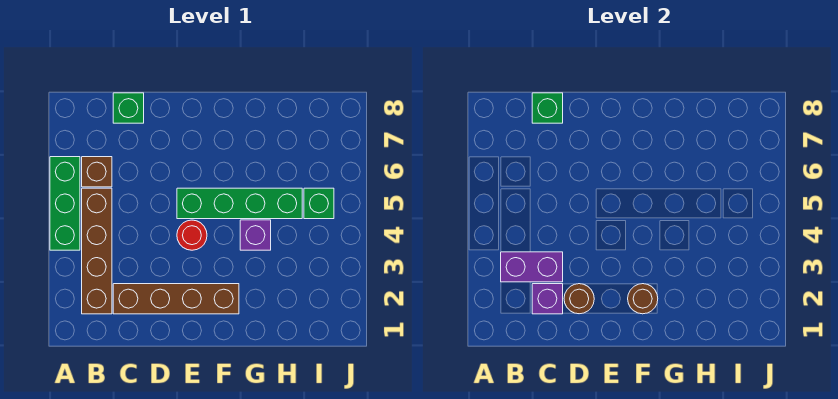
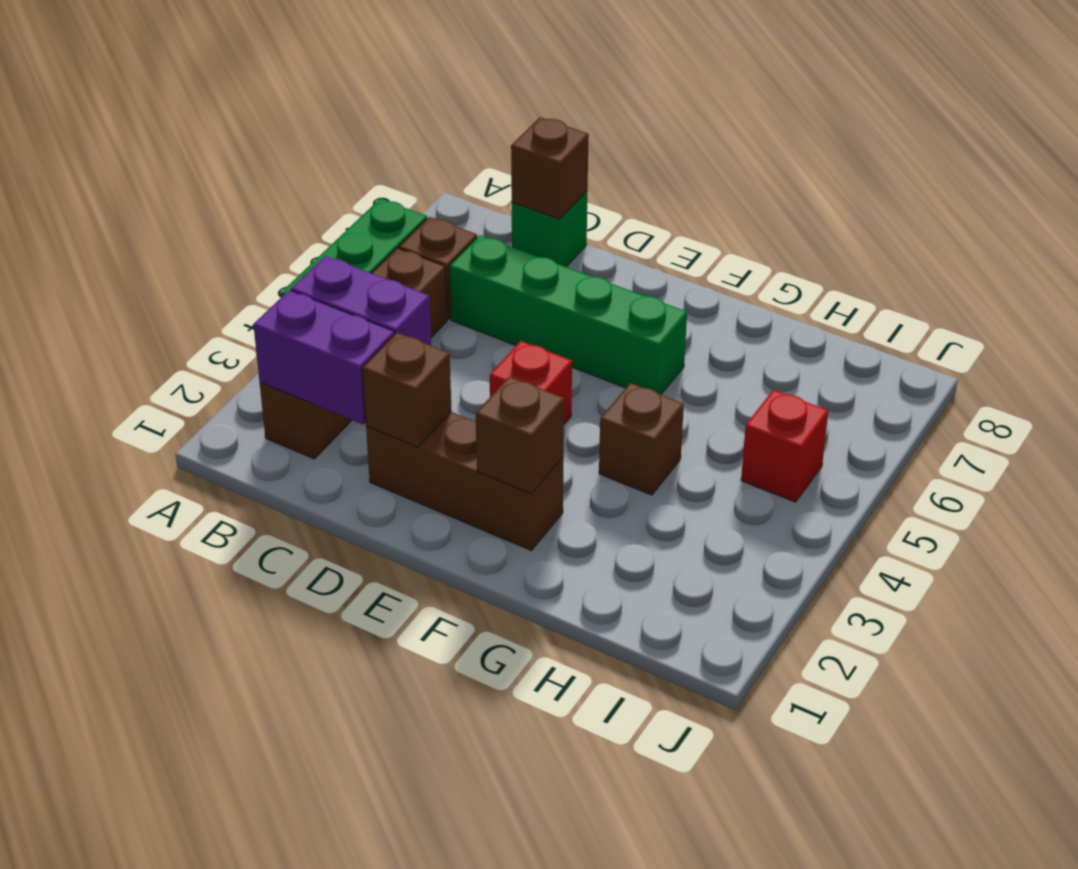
brown brick C2:F2 level 1 -> brown brick D2:F2 level 1
purple brick C2 level 2 -> purple brick B2:C2 level 2
green brick C8 level 2 -> brown brick C8 level 2
brown round brick D2 level 2 -> brown brick D2 level 2
red round brick E4 level 1 -> red brick E4 level 1
green brick E5:H5 level 1 -> green brick C6:F6 level 1
brown round brick F2 level 2 -> brown brick F2 level 2
purple brick G4 level 1 -> brown brick G4 level 1
green brick I5 level 1 -> red brick I5 level 1

